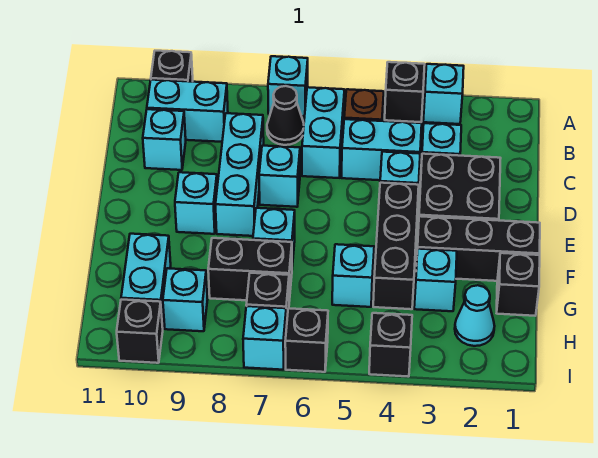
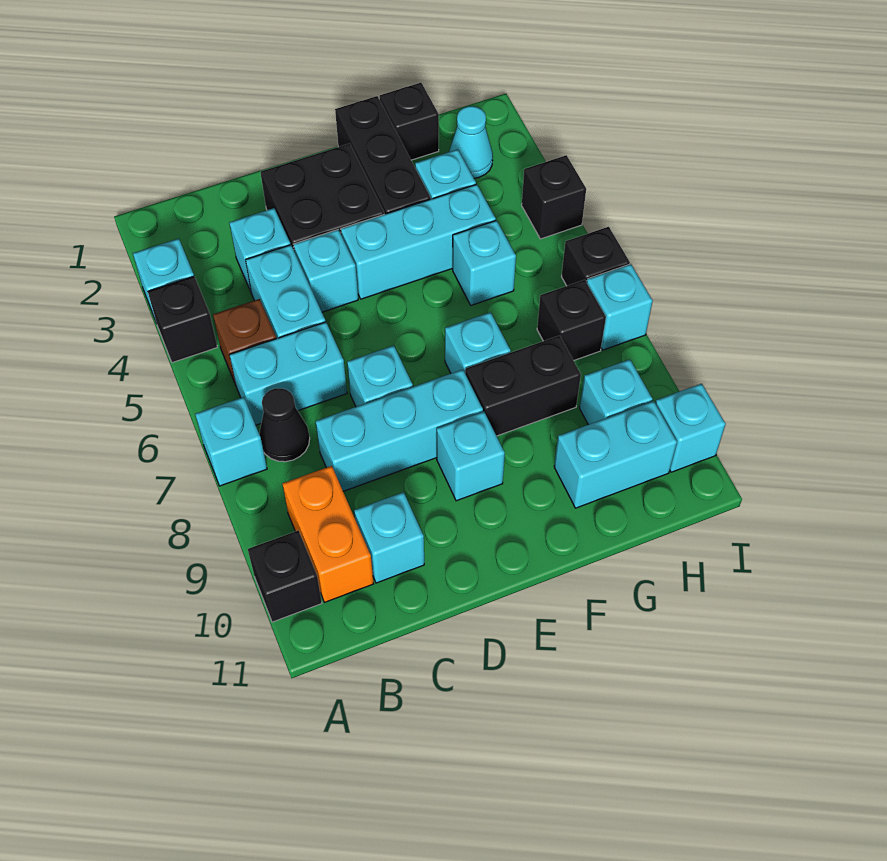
cyan brick B9:B10 level 1 -> orange brick B9:B10 level 1
black brick E4:G4 level 1 -> cyan brick E4:G4 level 1
black brick G7:G8 level 1 -> black brick F8:G8 level 1
black brick I10 level 1 -> cyan brick I10 level 1

